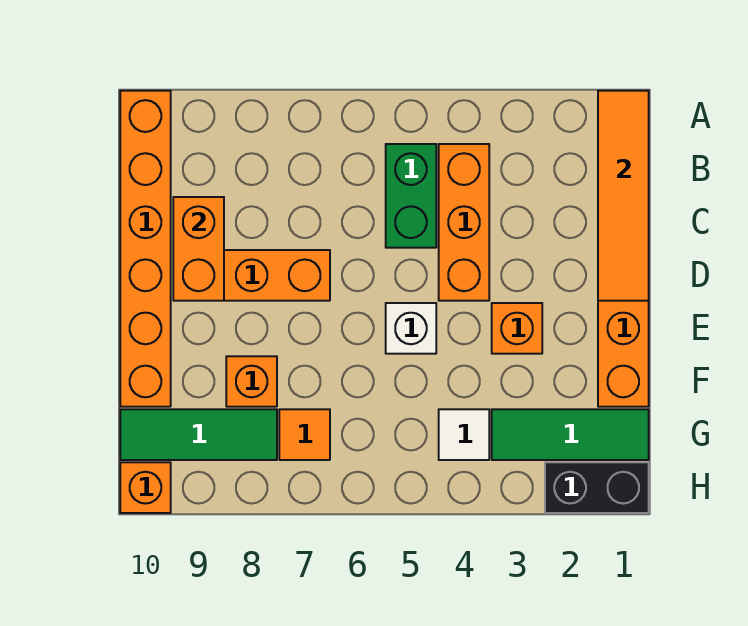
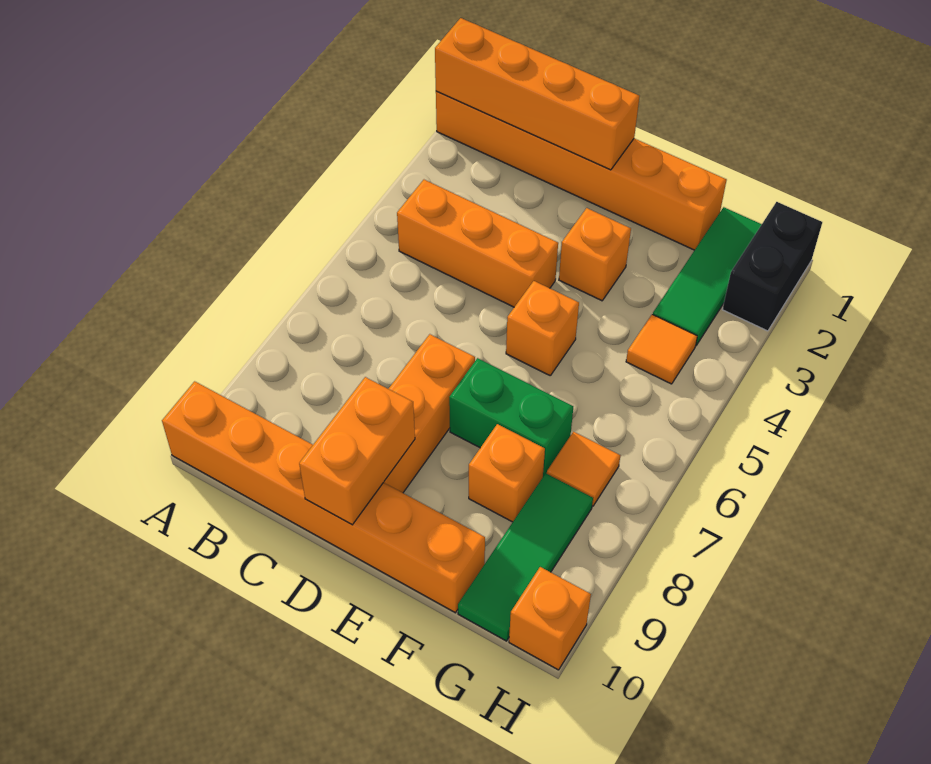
orange tile A1:D1 level 2 -> orange brick A1:D1 level 2
green brick B5:C5 level 1 -> green brick E7:F7 level 1
orange brick C9:D9 level 2 -> orange brick D9:D10 level 2
white brick E5 level 1 -> orange brick E5 level 1
white tile G4 level 1 -> orange tile G4 level 1

